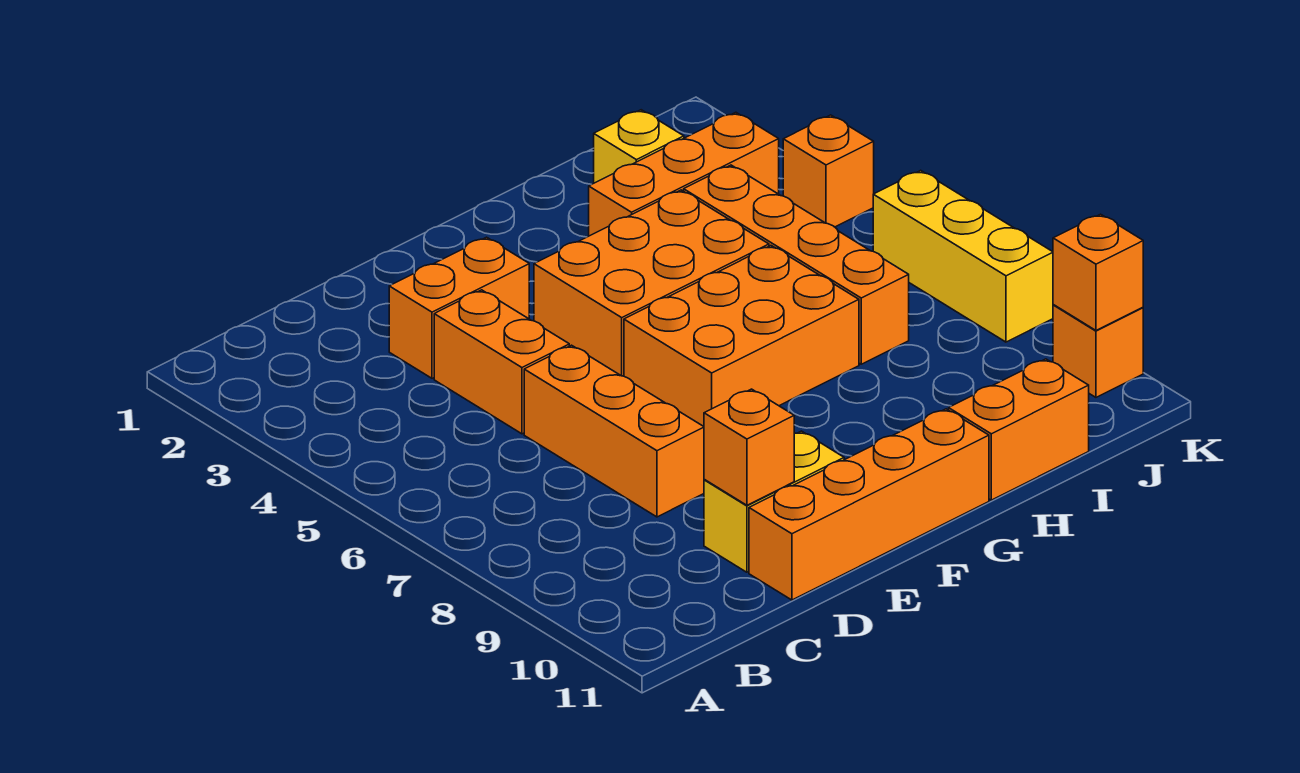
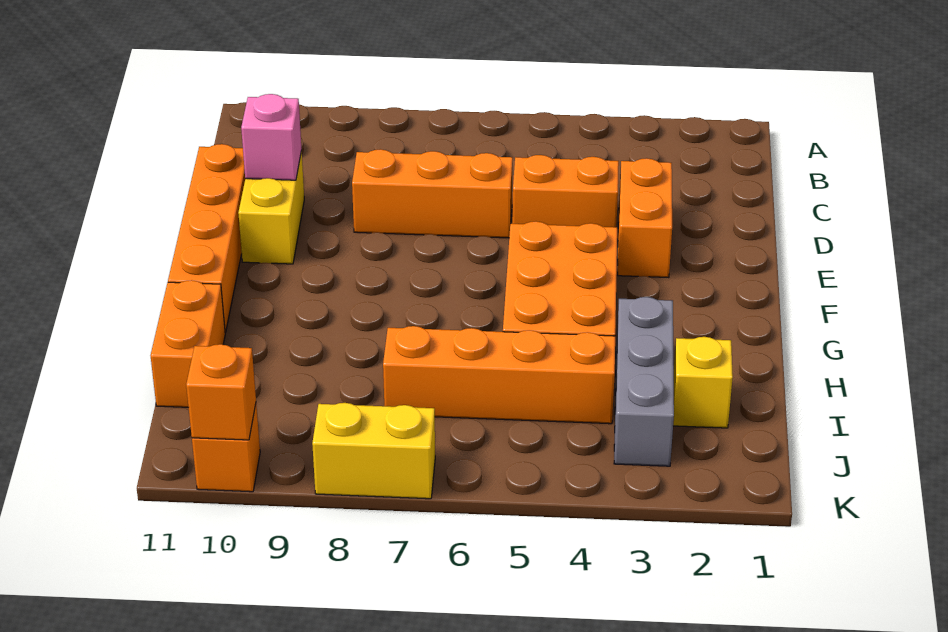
orange brick D10 level 2 -> pink brick D10 level 2
orange brick F6:H7 level 1 -> none
orange brick H3:J3 level 1 -> grey brick H3:J3 level 1
orange brick K4 level 1 -> none
yellow brick K6:K8 level 1 -> yellow brick K7:K8 level 1

